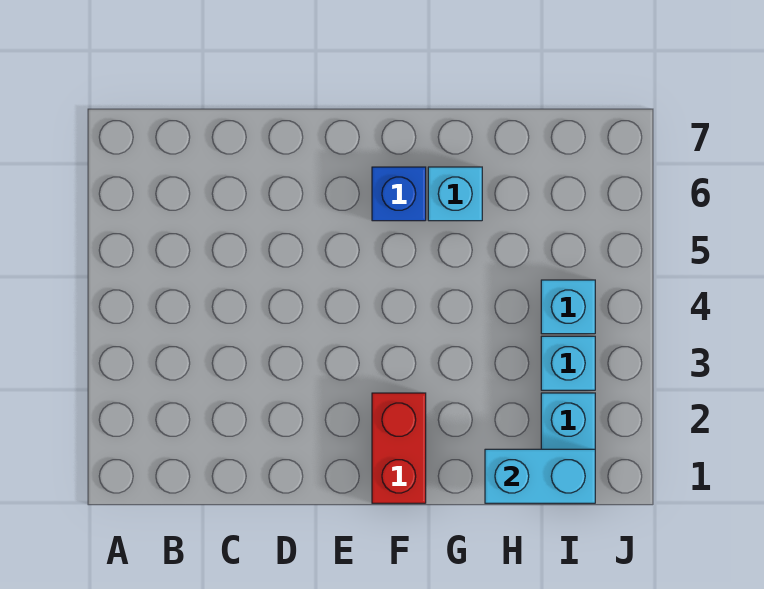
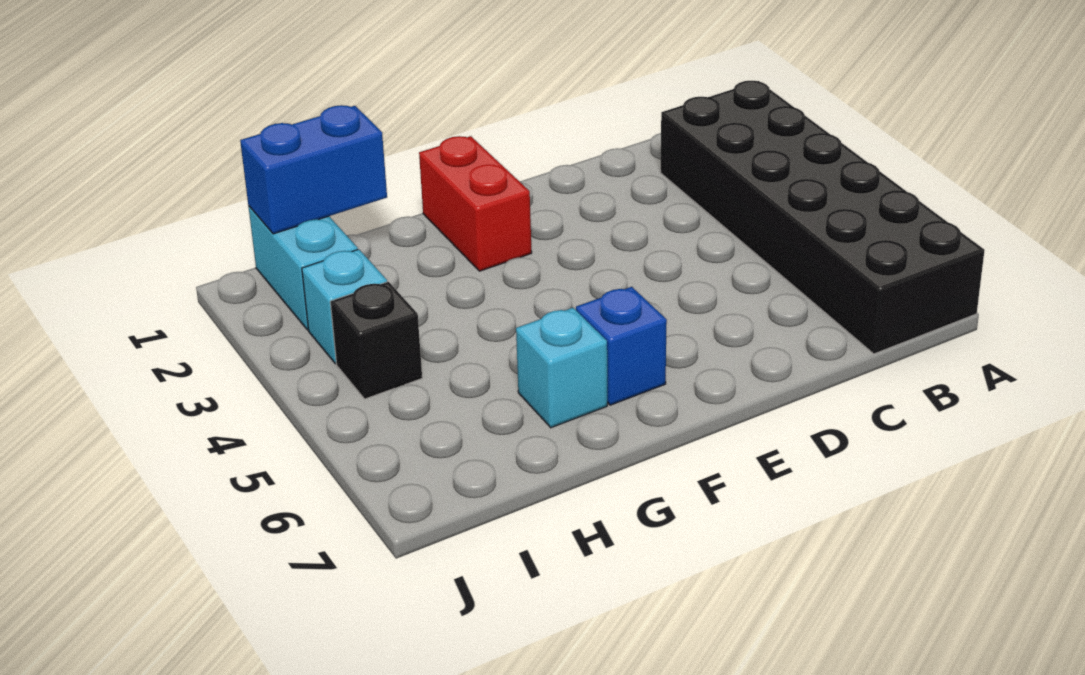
none -> black brick A2:B7 level 1
cyan brick H1:I1 level 2 -> blue brick H1:I1 level 2
cyan brick I4 level 1 -> black brick I4 level 1

